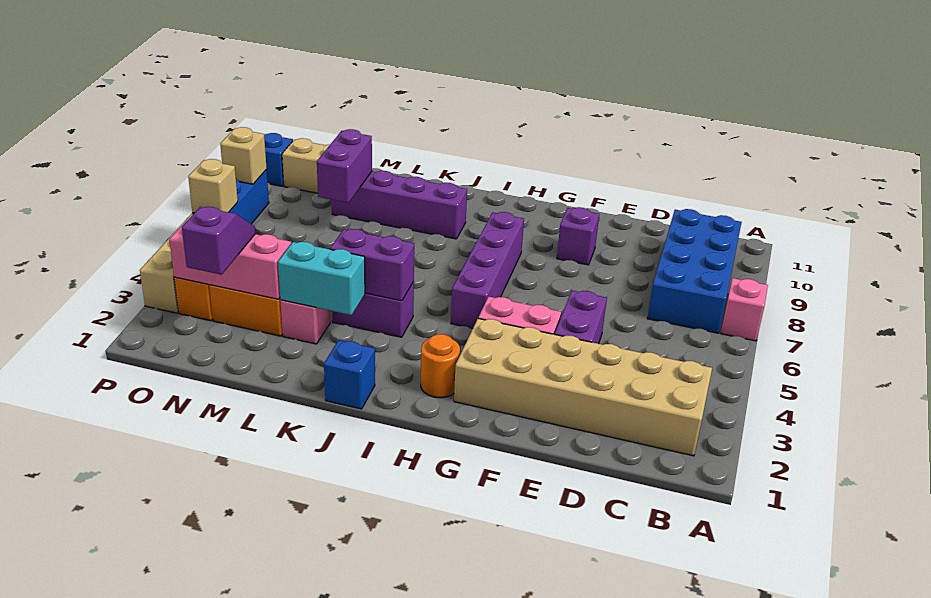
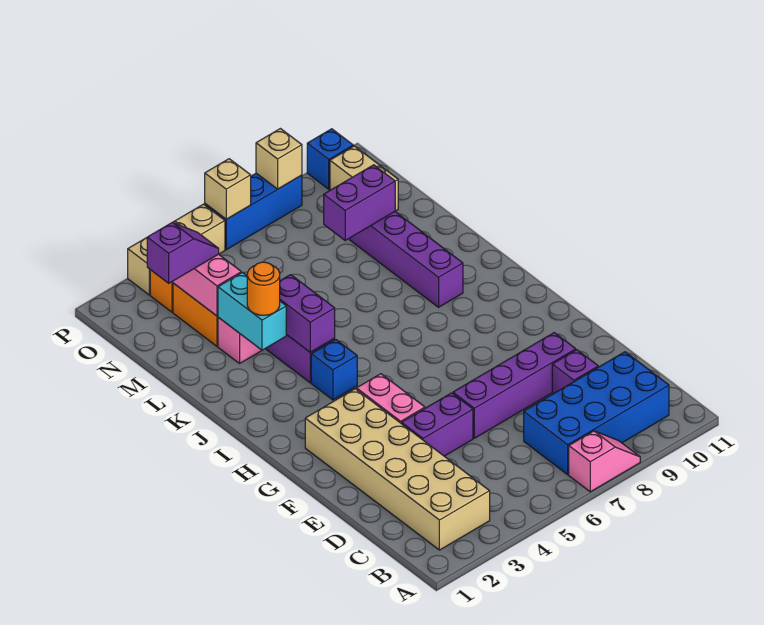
purple brick F9 level 1 -> purple brick D9 level 1
orange round brick H2 level 1 -> orange round brick K3 level 3
purple brick H5:H8 level 1 -> purple brick E6:E9 level 1
blue brick J1 level 1 -> blue brick I4 level 1

